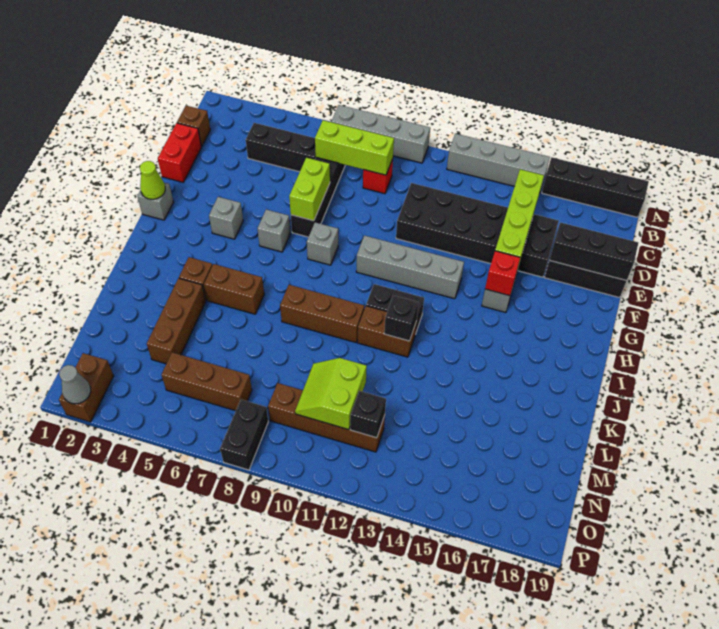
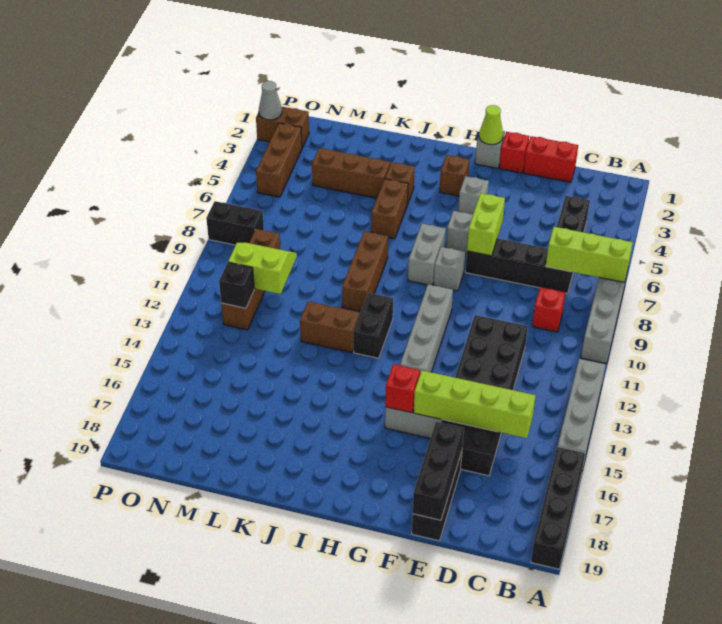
brown brick C1 level 1 -> brown brick H3 level 1
lime brick C7:C9 level 2 -> lime brick A7:C7 level 2
lime brick E7:F7 level 2 -> lime brick F6:F7 level 2
none -> red brick F1 level 1
none -> grey brick H7:H8 level 1
brown brick J11:J12 level 1 -> brown brick J12:K12 level 1
black brick J12 level 2 -> none
brown brick N5:N7 level 1 -> brown brick O3:O5 level 1

